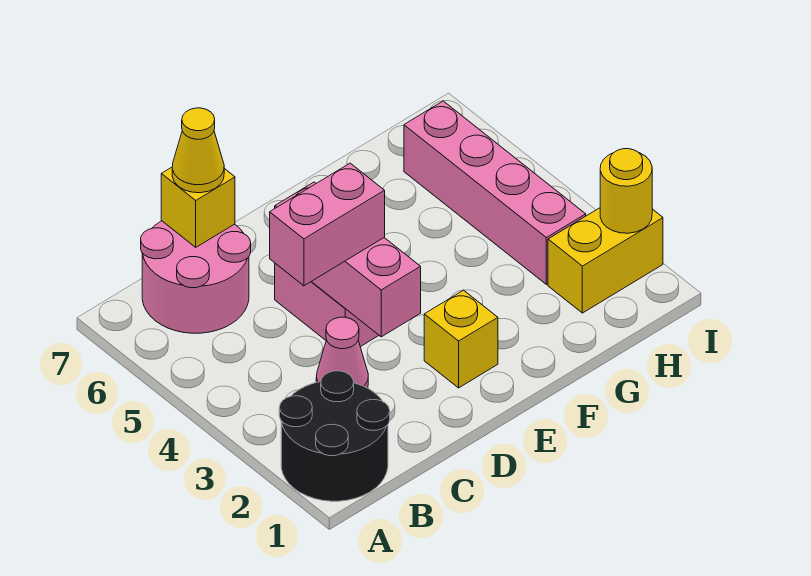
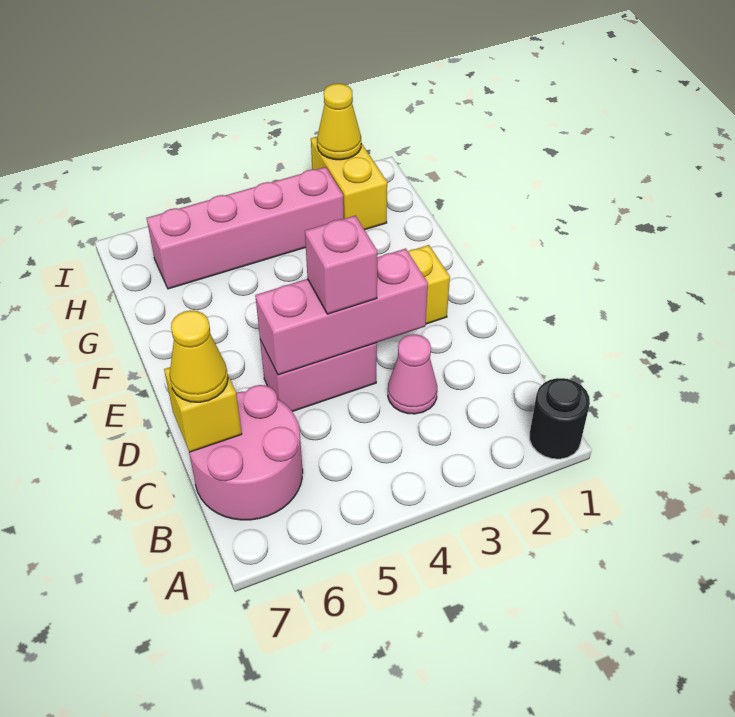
black round brick A1:B2 level 1 -> black round brick A1 level 1
pink brick C4:D4 level 3 -> pink brick D4 level 3
yellow round brick I2 level 2 -> yellow cone I2 level 2

